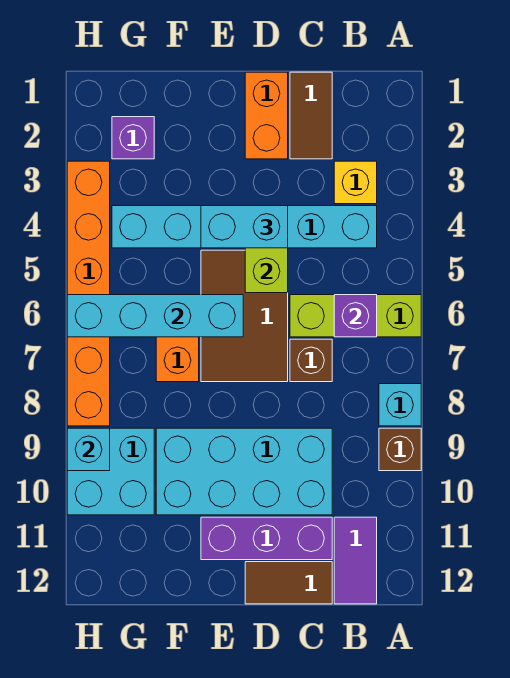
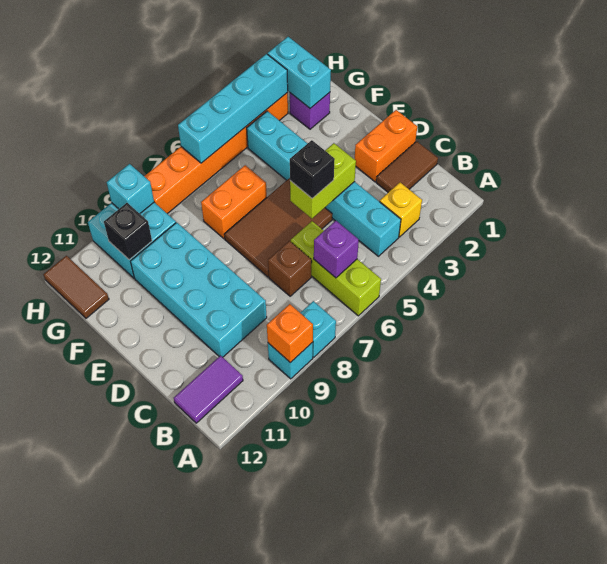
brown brick A9 level 1 -> cyan brick A9 level 1
none -> orange brick A9 level 2
purple brick C11:E11 level 1 -> none
brown tile C12:D12 level 1 -> brown tile G12:H12 level 1
cyan brick D4:E4 level 3 -> cyan brick G2:H2 level 2
none -> black brick D5 level 3
cyan brick E6:H6 level 2 -> cyan brick H3:H6 level 2
none -> black brick G10 level 2

